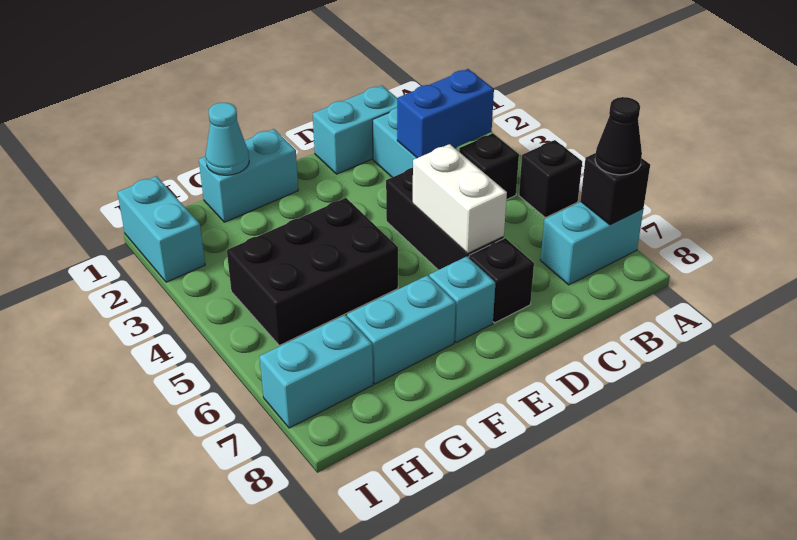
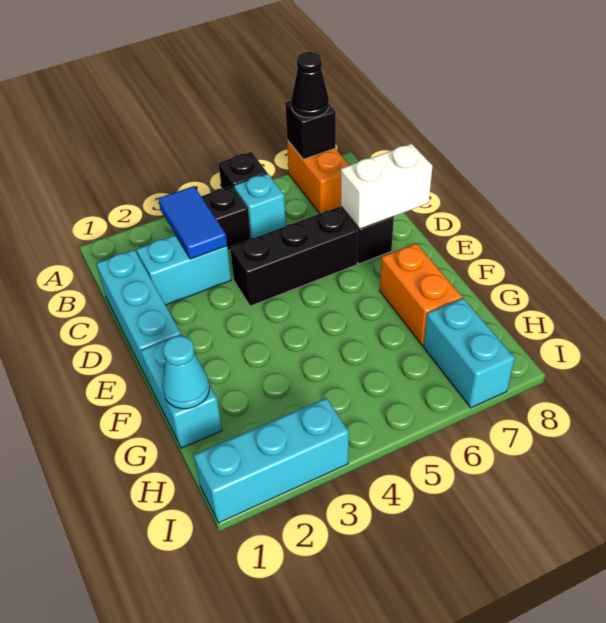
cyan brick A7:B7 level 1 -> orange brick A7:B7 level 1
blue brick B3:C3 level 2 -> blue tile B3:C3 level 2
cyan brick C1:D1 level 1 -> cyan brick C1:E1 level 1
white brick D5:D6 level 2 -> white brick D7:D8 level 2
cyan brick E7 level 1 -> cyan brick B5 level 1
black brick F4:H5 level 1 -> none
cyan brick F7:G7 level 1 -> orange brick F7:G7 level 1
cyan brick I1:I2 level 1 -> cyan brick I1:I3 level 1

